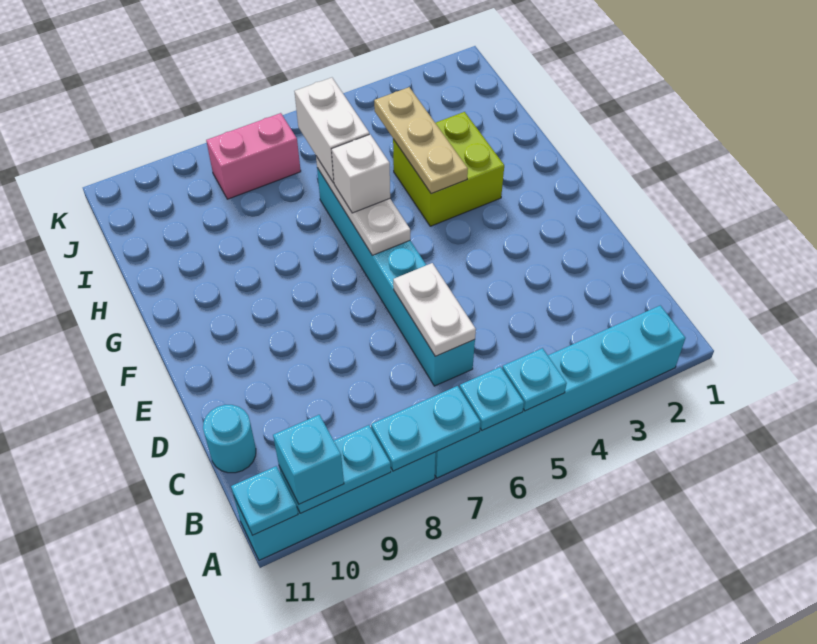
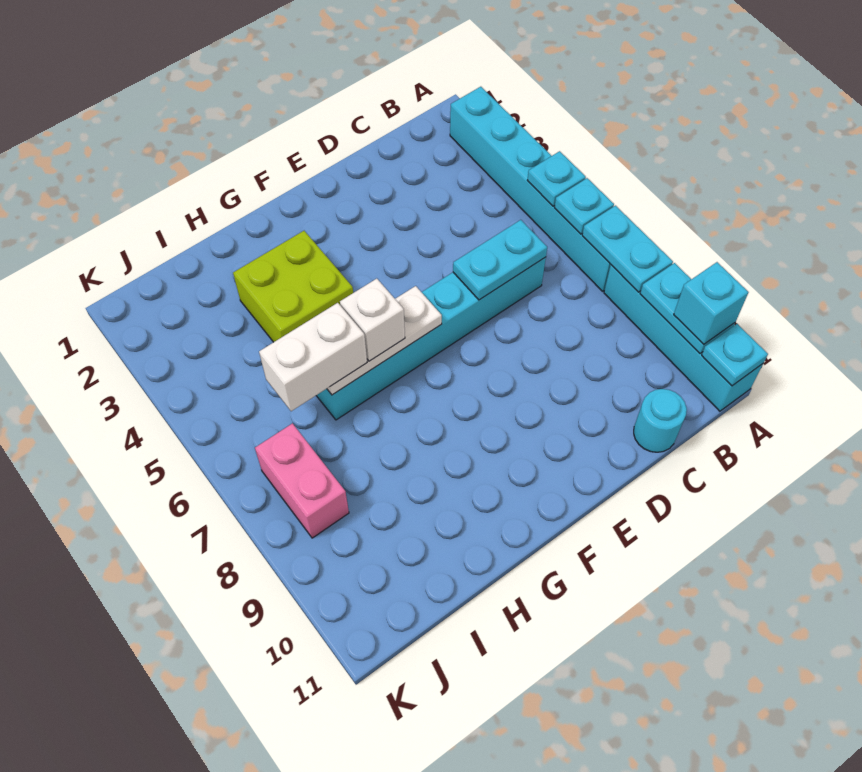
white plate C6:D6 level 2 -> cyan plate C6:D6 level 2
tan plate G4:I4 level 2 -> none

